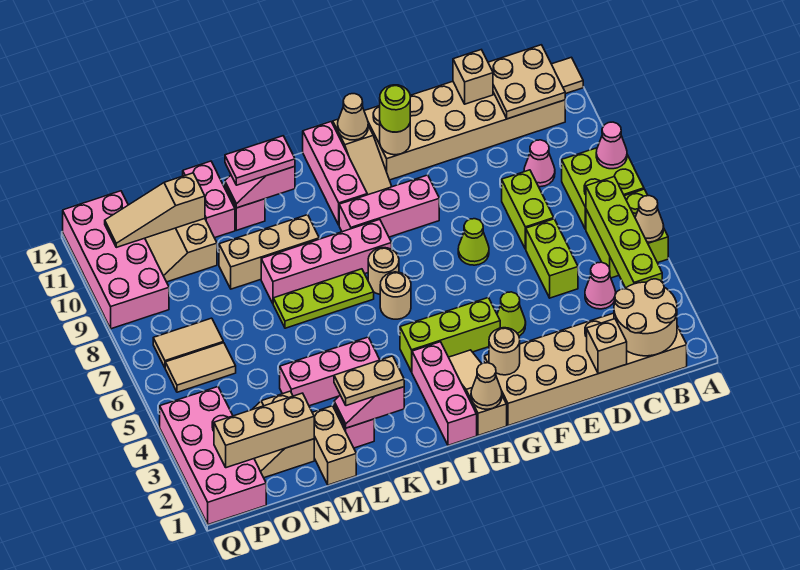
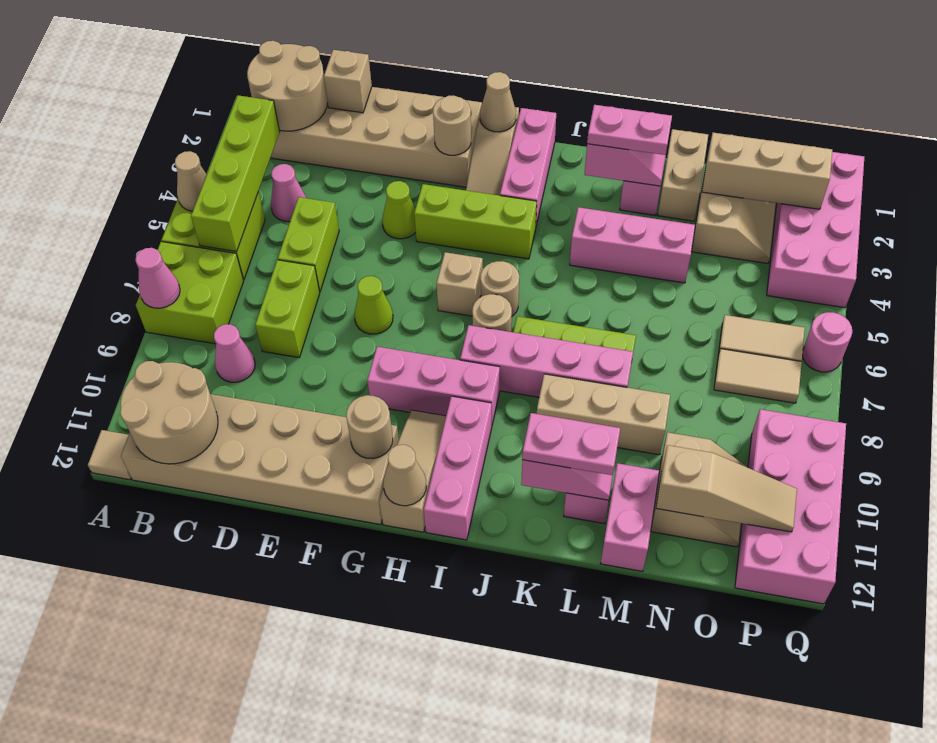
tan plate B11:C12 level 2 -> tan round brick B11:C12 level 2
tan brick D12 level 2 -> tan brick H6 level 1
lime round brick G11 level 3 -> none
tan plate K2:L2 level 3 -> pink plate K2:L2 level 3
none -> pink round brick Q6 level 1

